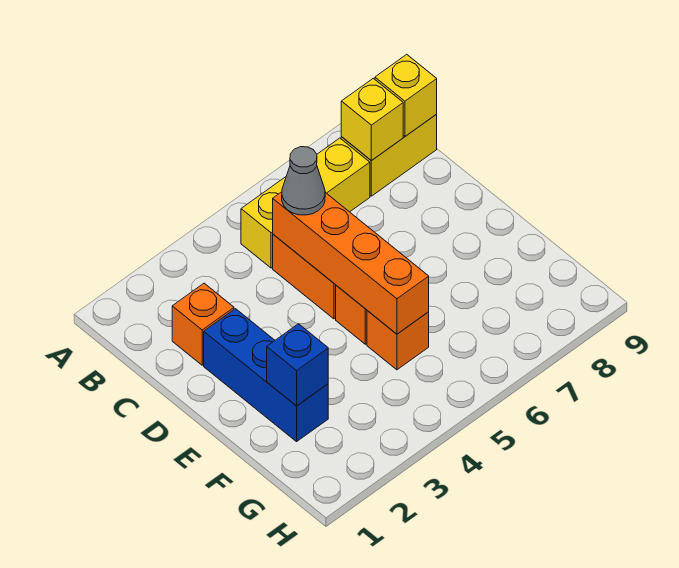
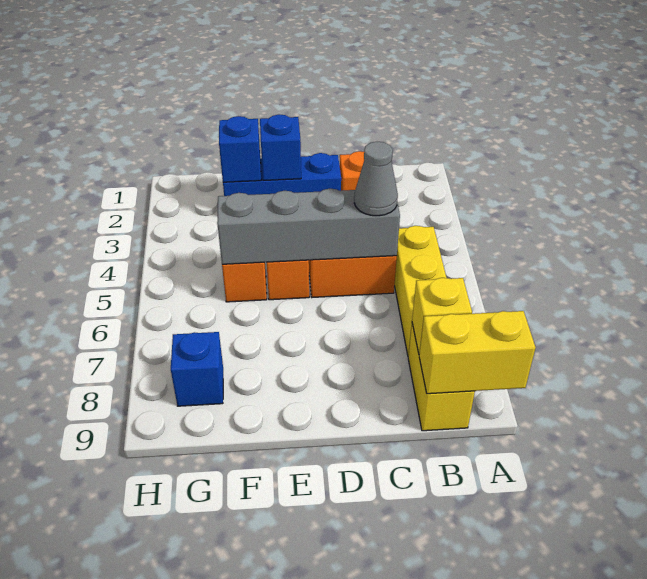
yellow brick B9 level 2 -> yellow brick A9:B9 level 2
orange brick C5:F5 level 2 -> grey brick C5:F5 level 2
none -> blue brick E2 level 2
none -> blue brick G8 level 1

